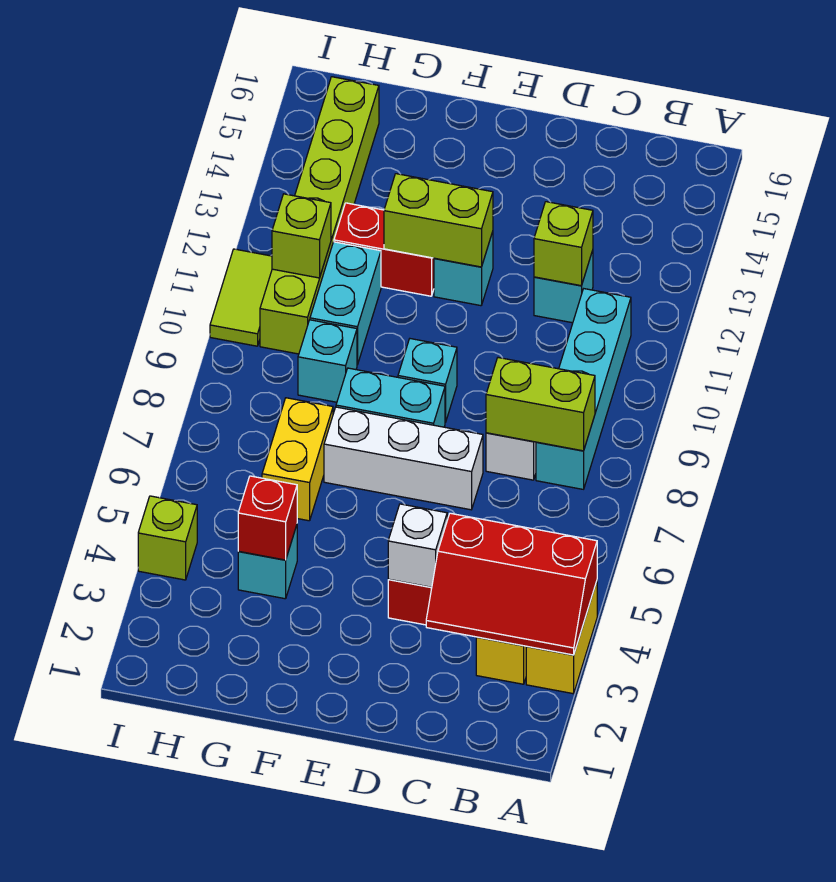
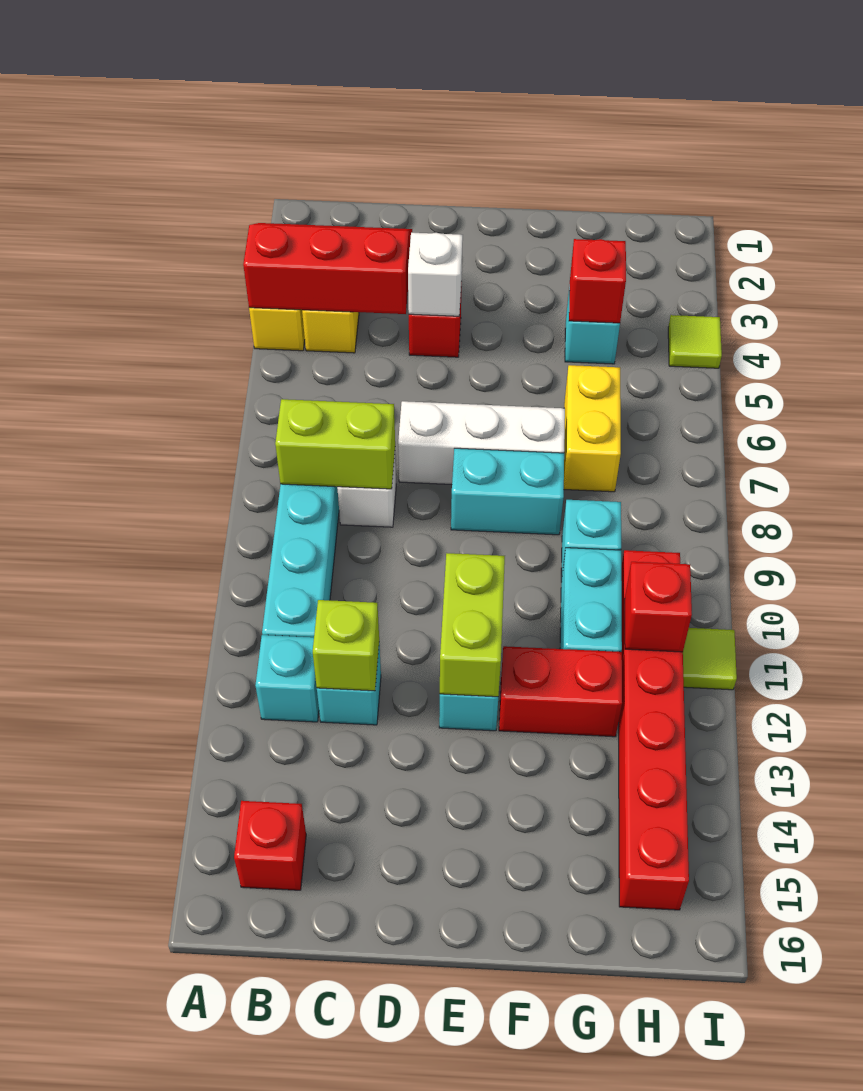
none -> red brick B15 level 1
cyan brick E9 level 1 -> cyan brick B12 level 1
lime brick E12:F12 level 2 -> lime brick E11:E12 level 2
lime brick H10:H15 level 1 -> red brick H10:H15 level 1
lime brick H11 level 2 -> red brick H11 level 2
lime brick I4 level 1 -> lime tile I4 level 1
lime tile I10:I11 level 1 -> lime tile I11 level 1

